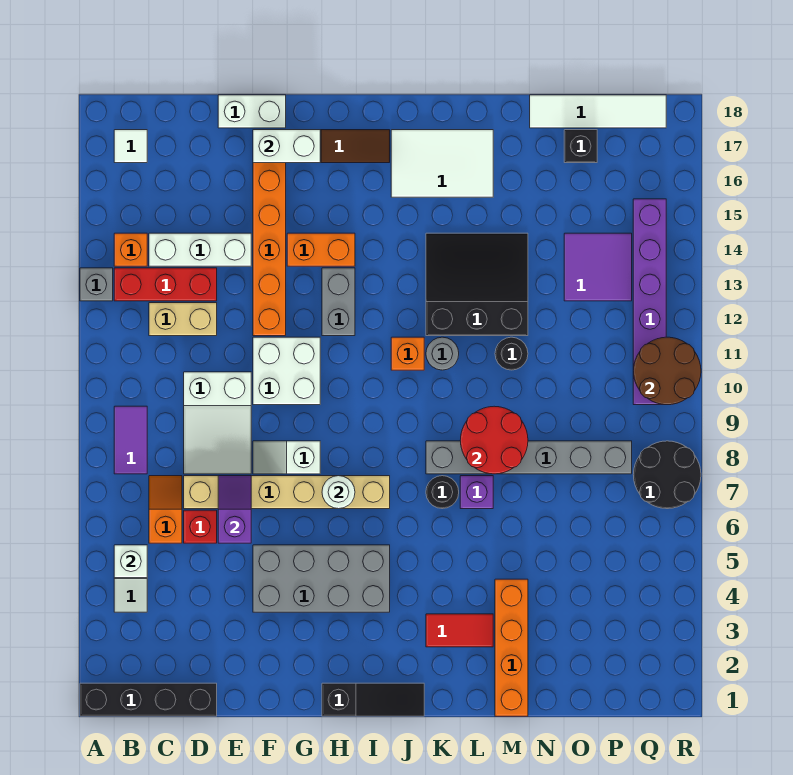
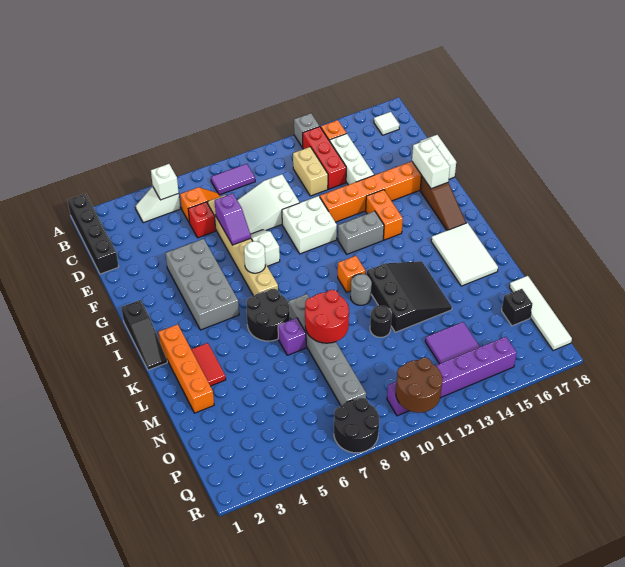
purple slope E6:E7 level 2 top 6 -> purple slope E7:F7 level 2 top E
black round brick K7 level 1 -> black round brick J6:K7 level 1
orange brick M1:M4 level 1 -> orange brick J2:M2 level 1

